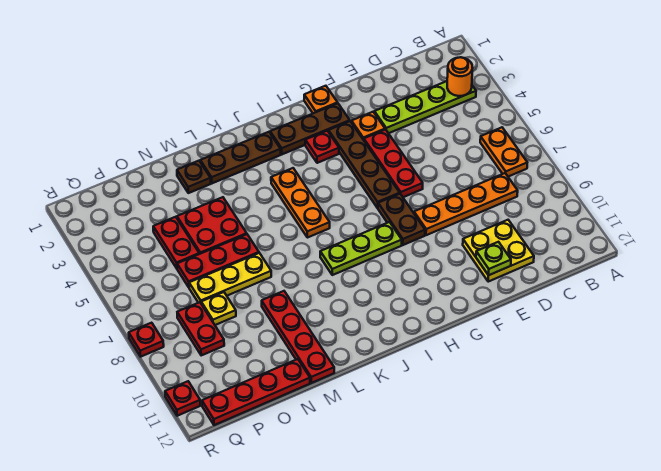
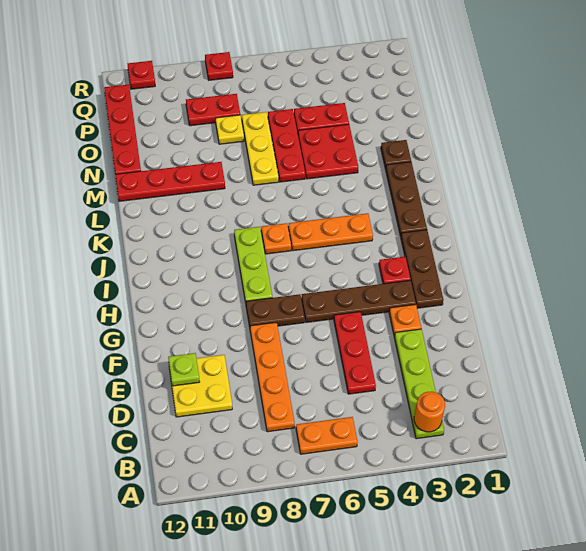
red plate F4:F6 level 1 -> red plate D5:F5 level 1
orange plate G1 level 1 -> orange plate J7 level 1

